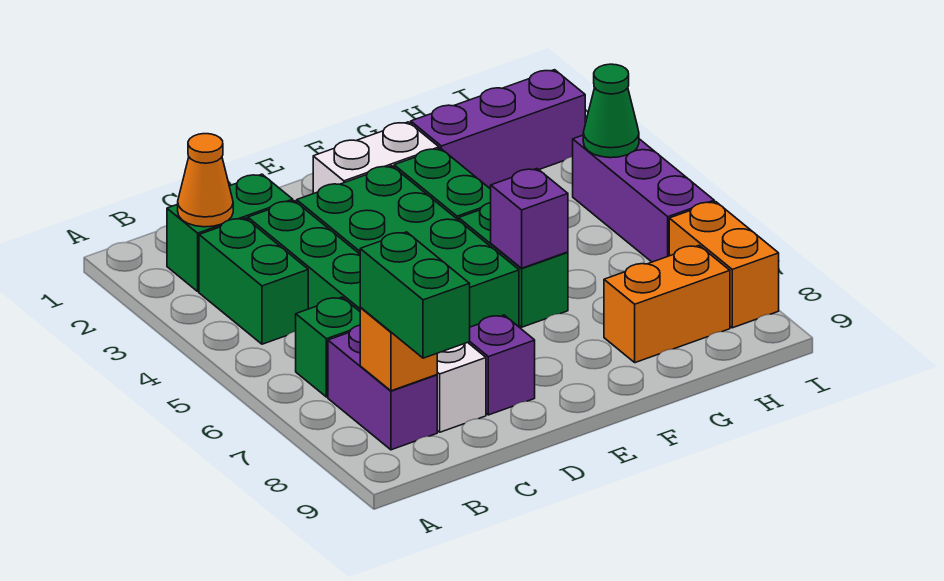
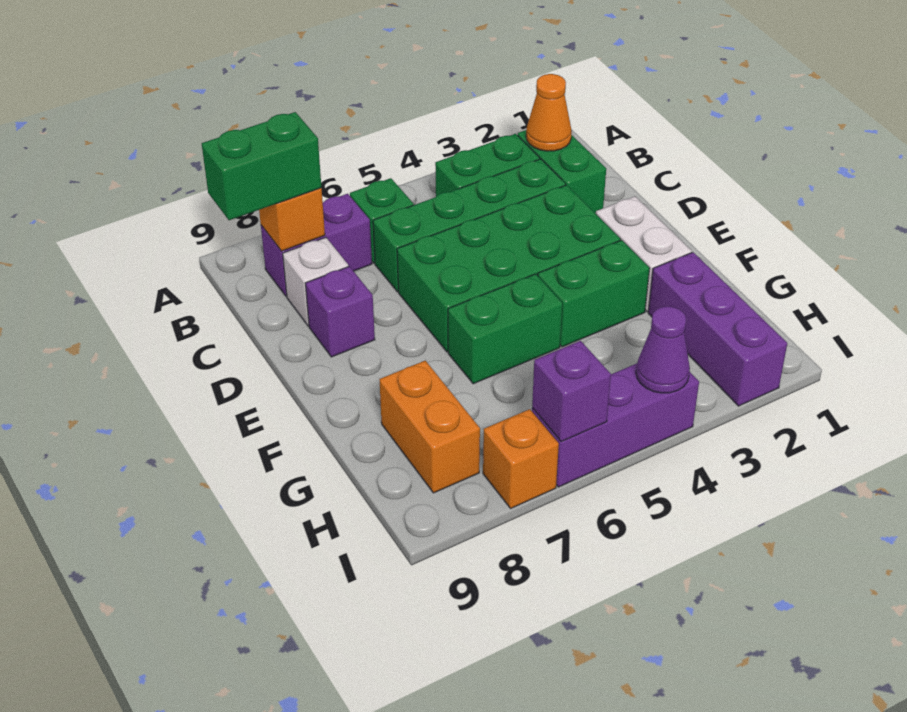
purple brick F6 level 2 -> purple brick I6 level 2
green cone I4 level 2 -> purple cone I4 level 2
orange brick I7:I8 level 1 -> orange brick I7 level 1

